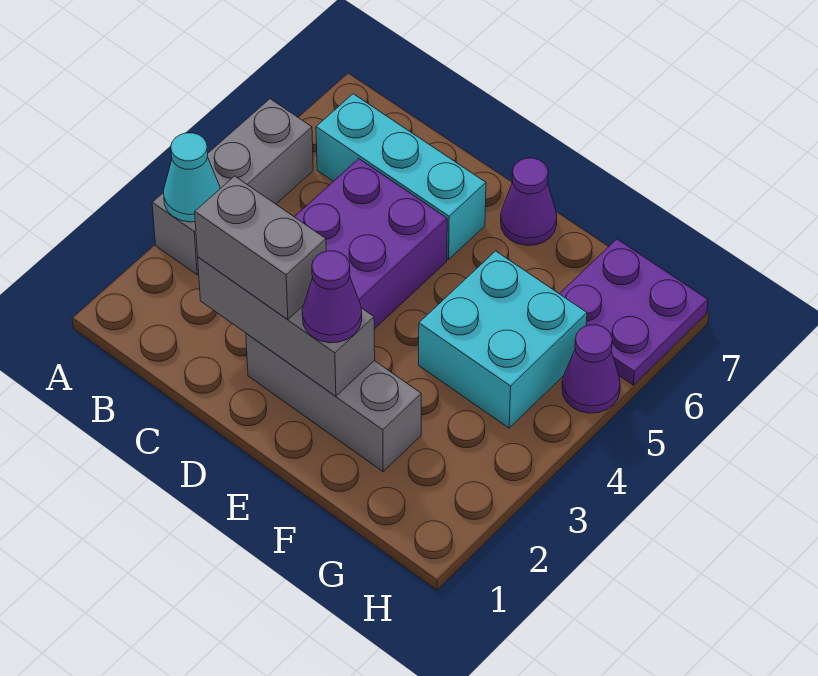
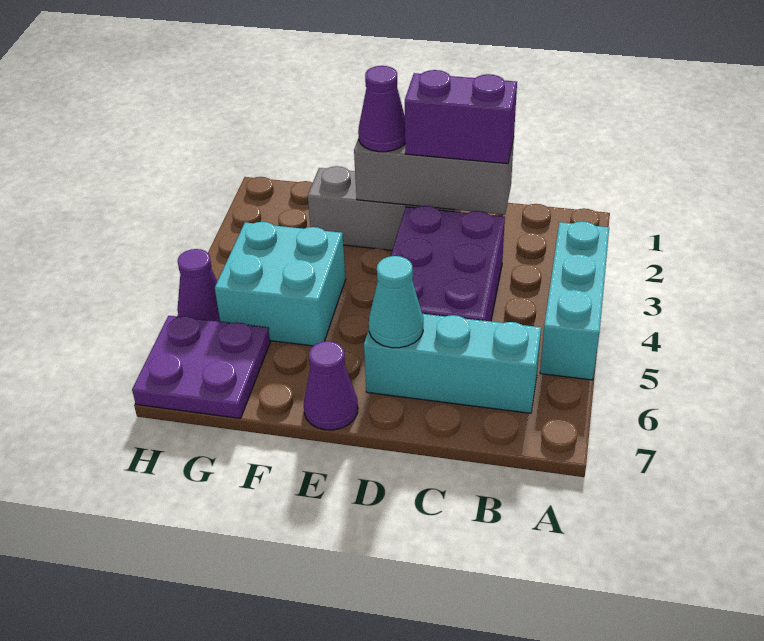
grey brick A3:A5 level 1 -> cyan brick A3:A5 level 1
cyan cone A3 level 2 -> cyan cone D6 level 2
grey brick C2:D2 level 3 -> purple brick C2:D2 level 3

